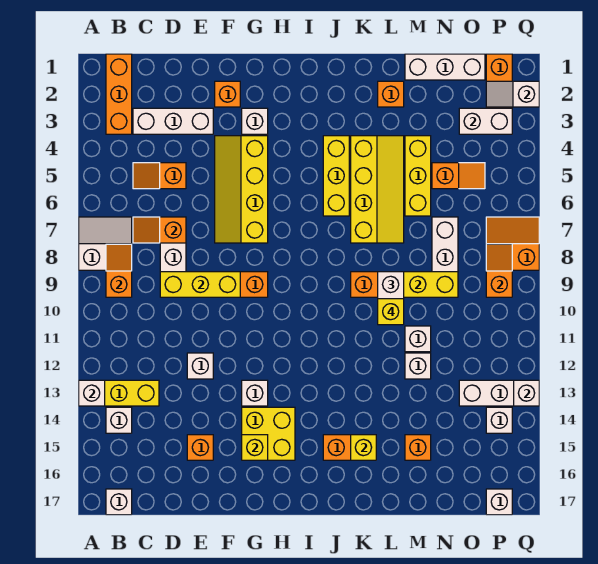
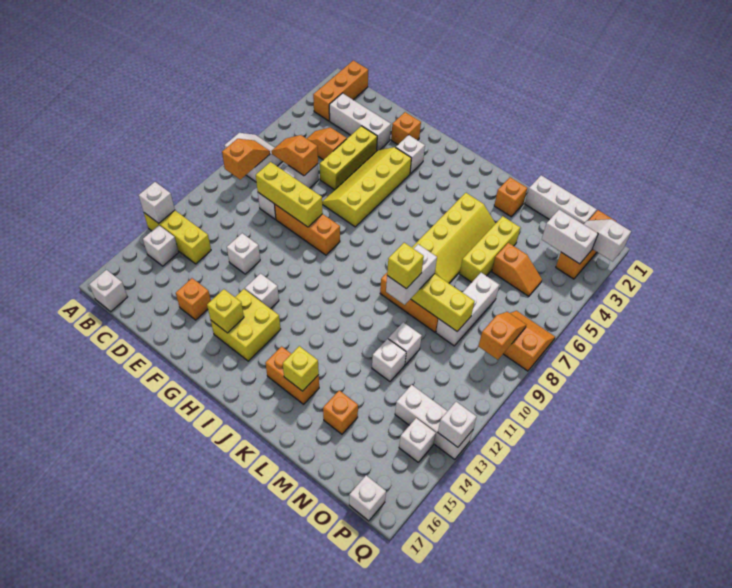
yellow brick J4:J6 level 1 -> yellow brick E4:E6 level 1

